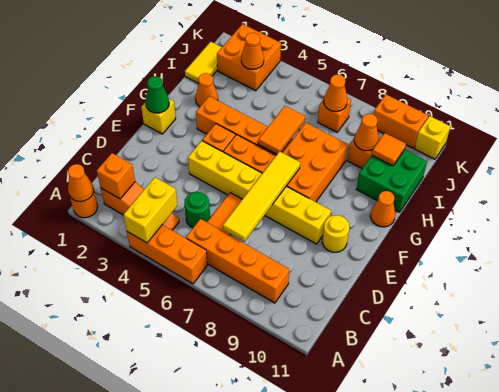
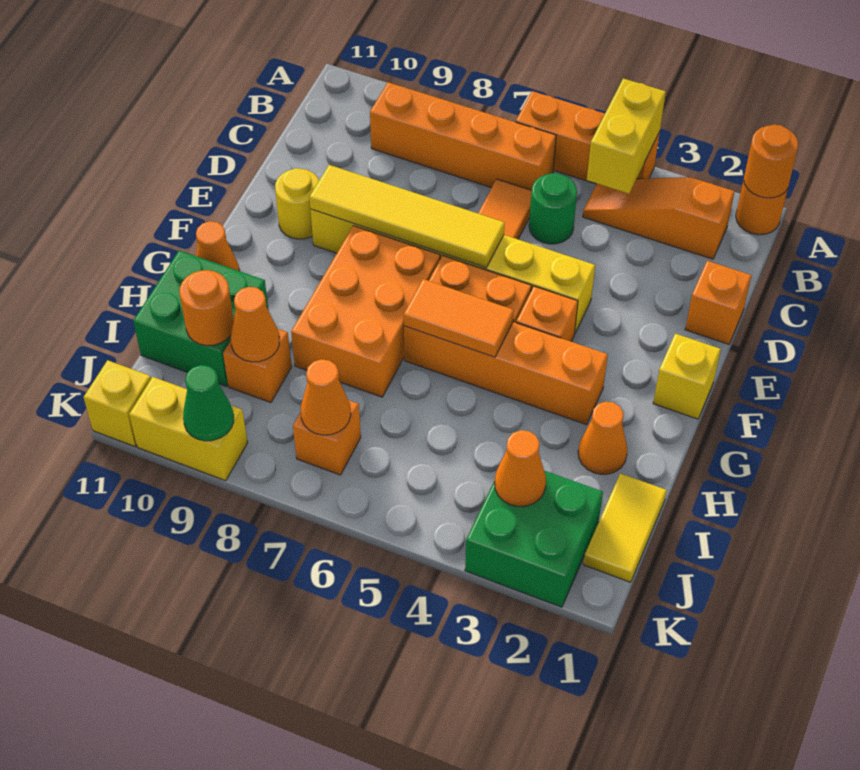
orange cone A1 level 2 -> orange round brick A1 level 2
orange brick B2 level 2 -> orange brick D1 level 1
yellow tile C7:F7 level 2 -> yellow tile E6:E9 level 2
green cone F1 level 2 -> green cone K9 level 2
orange tile G6:H6 level 2 -> orange tile G5:G6 level 2
orange tile I10 level 2 -> orange round brick I10 level 2
orange brick J2:K3 level 1 -> green brick J2:K3 level 1
orange brick K9:K10 level 1 -> yellow brick K9:K10 level 1

